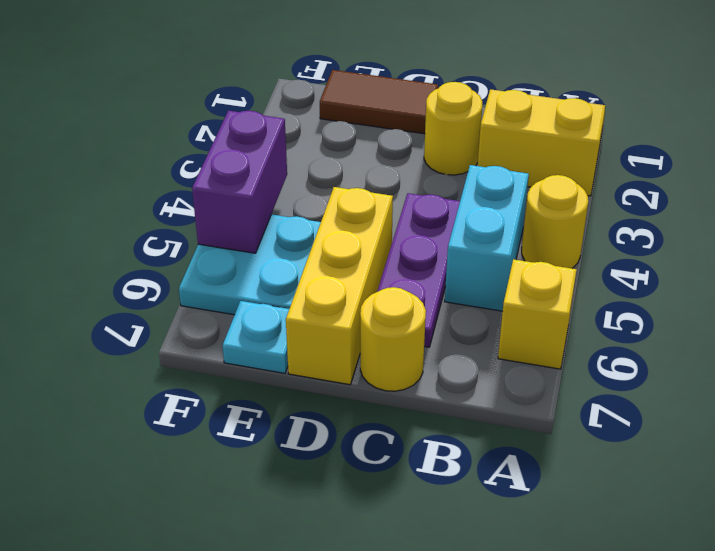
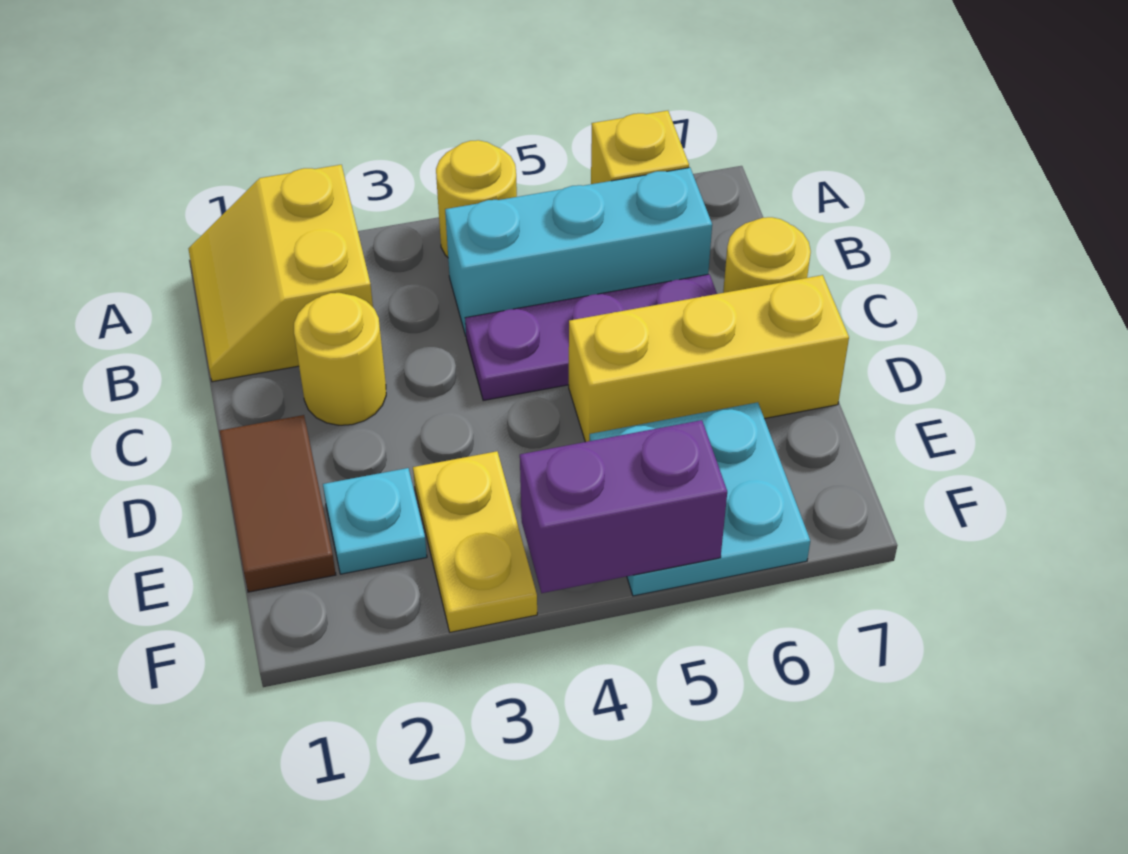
cyan brick B4:B5 level 1 -> cyan brick B4:B6 level 1
none -> yellow plate E3:F3 level 1
cyan plate E7 level 1 -> cyan plate E2 level 1

